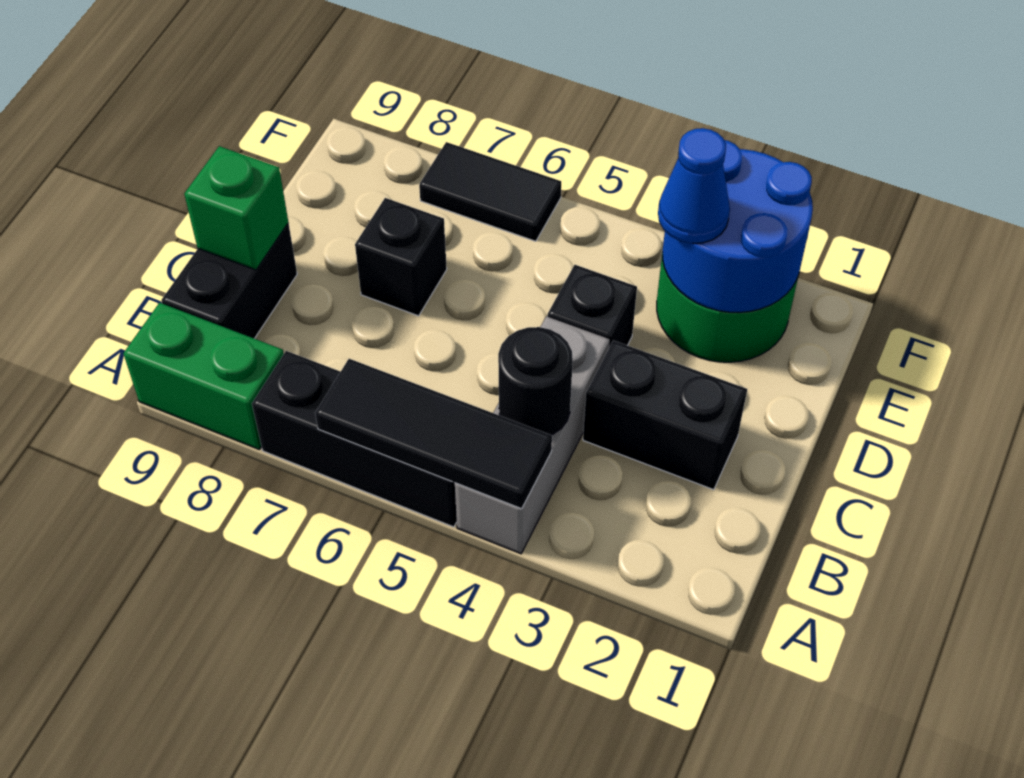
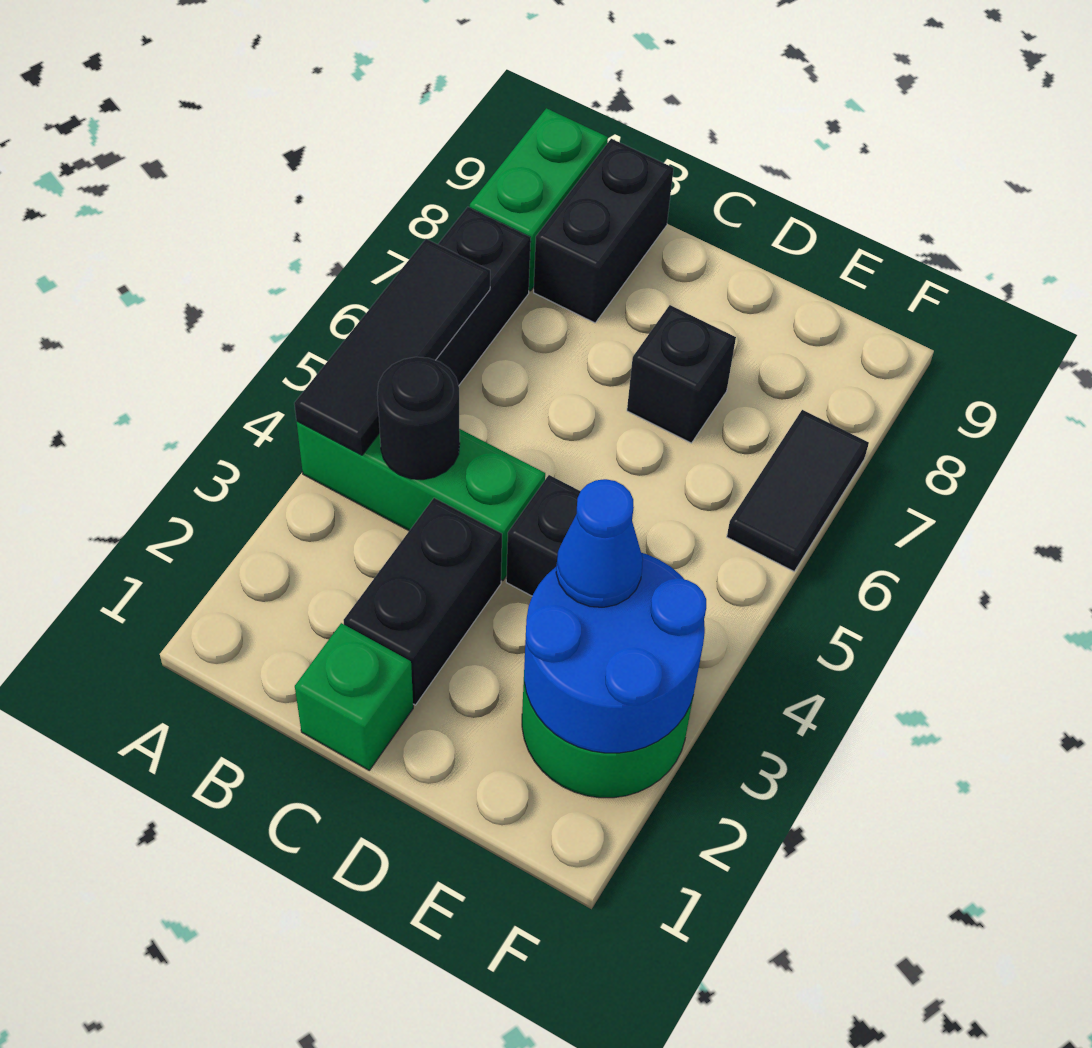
grey brick A4:C4 level 1 -> green brick A4:C4 level 1
black brick B9:C9 level 1 -> black brick B8:B9 level 1
green brick C9 level 2 -> green brick C1 level 1

